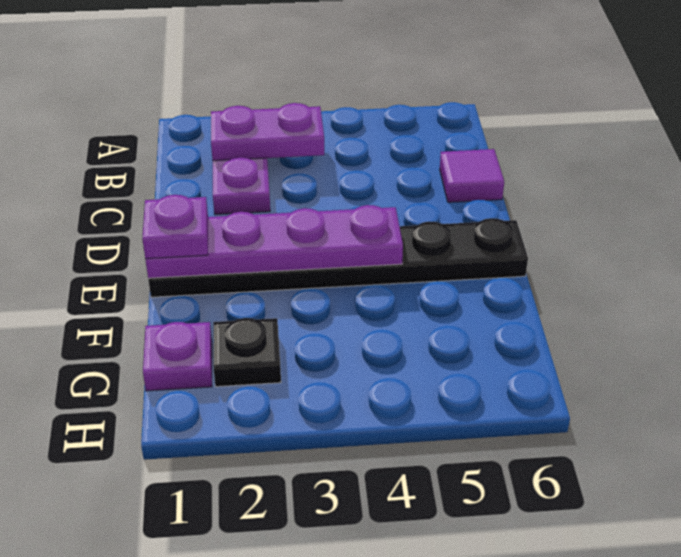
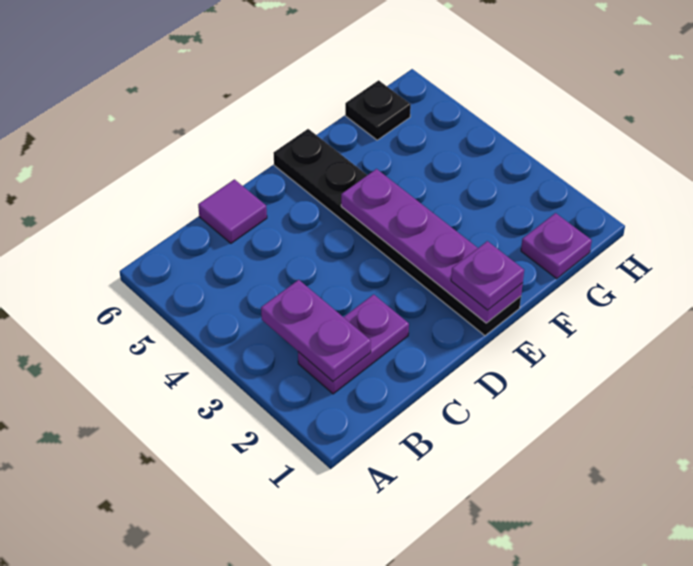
black plate G2 level 1 -> black plate G6 level 1

